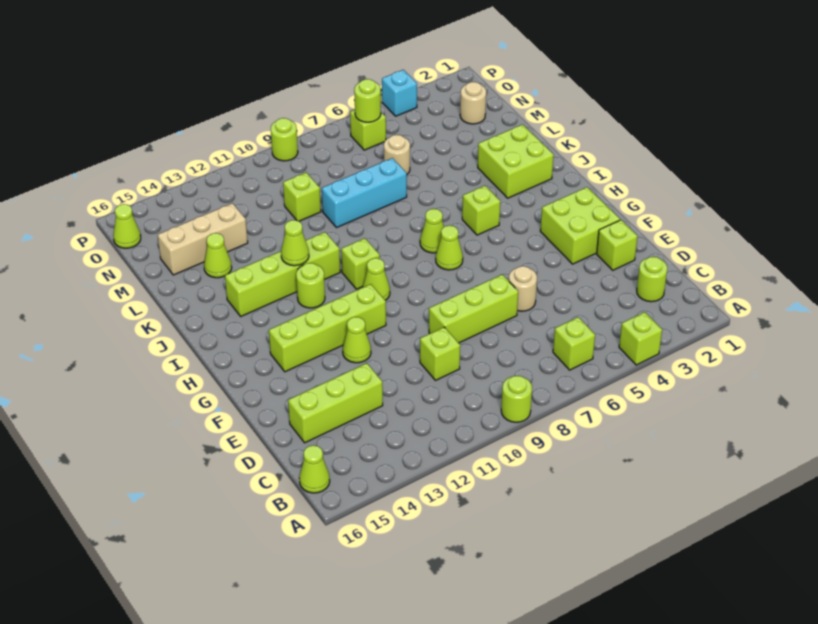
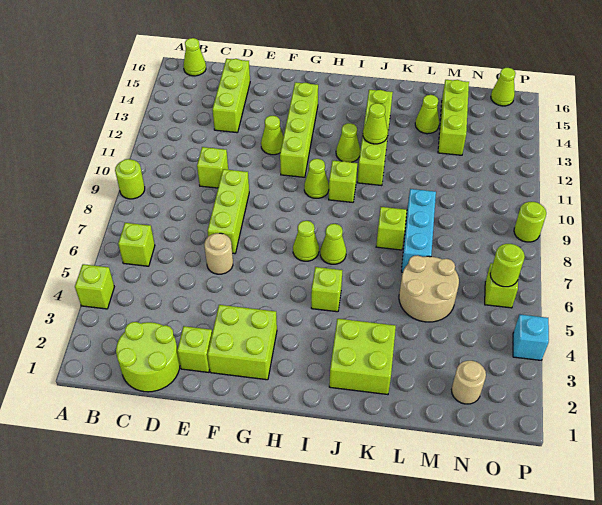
lime round brick C2 level 1 -> lime round brick C1:D2 level 1
lime round brick I12 level 1 -> lime cone I12 level 1
tan round brick M6 level 1 -> tan round brick L5:M6 level 1
lime brick M10 level 1 -> lime brick K8 level 1
tan brick M13:M15 level 1 -> lime brick M13:M15 level 1

